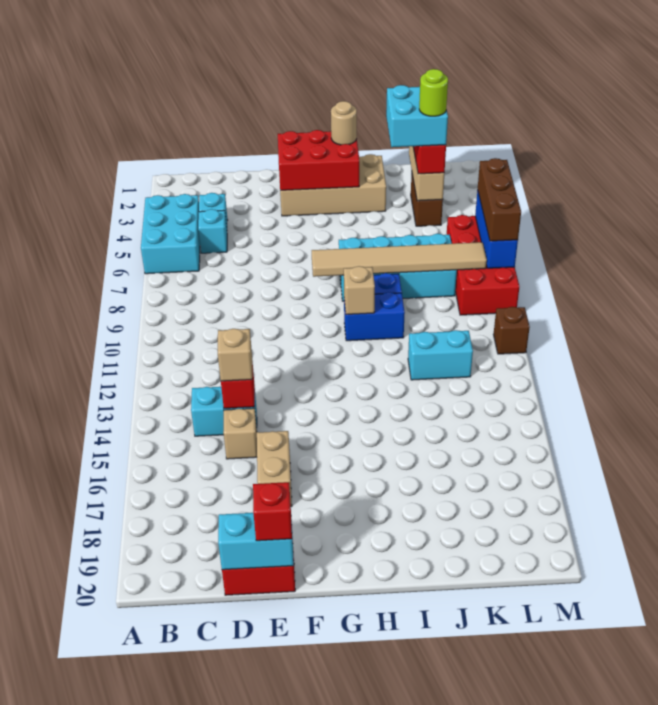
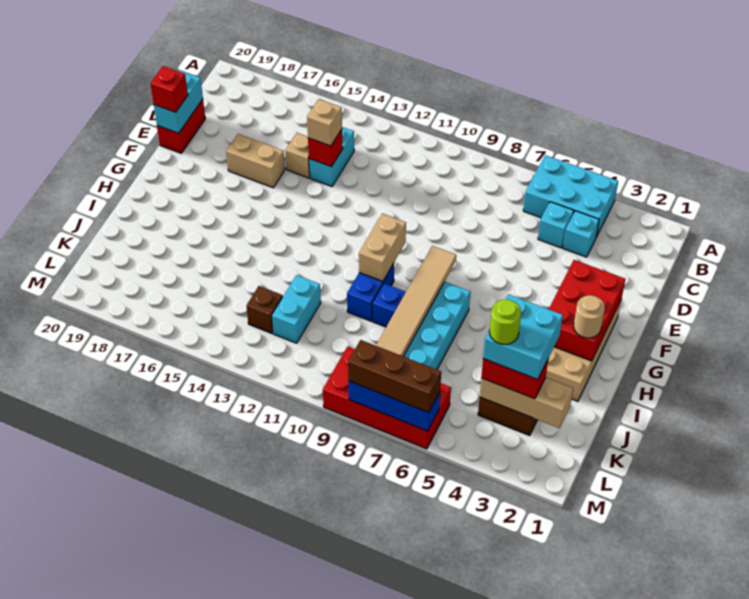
tan brick H10 level 2 -> tan brick G10:H10 level 2
brown brick M11 level 1 -> brown brick K13 level 1

